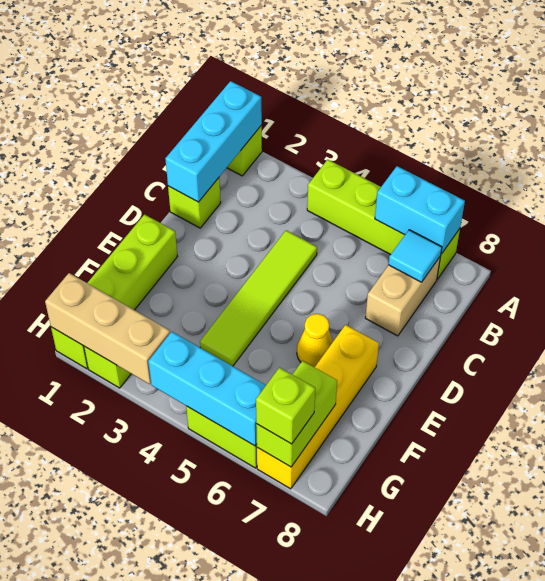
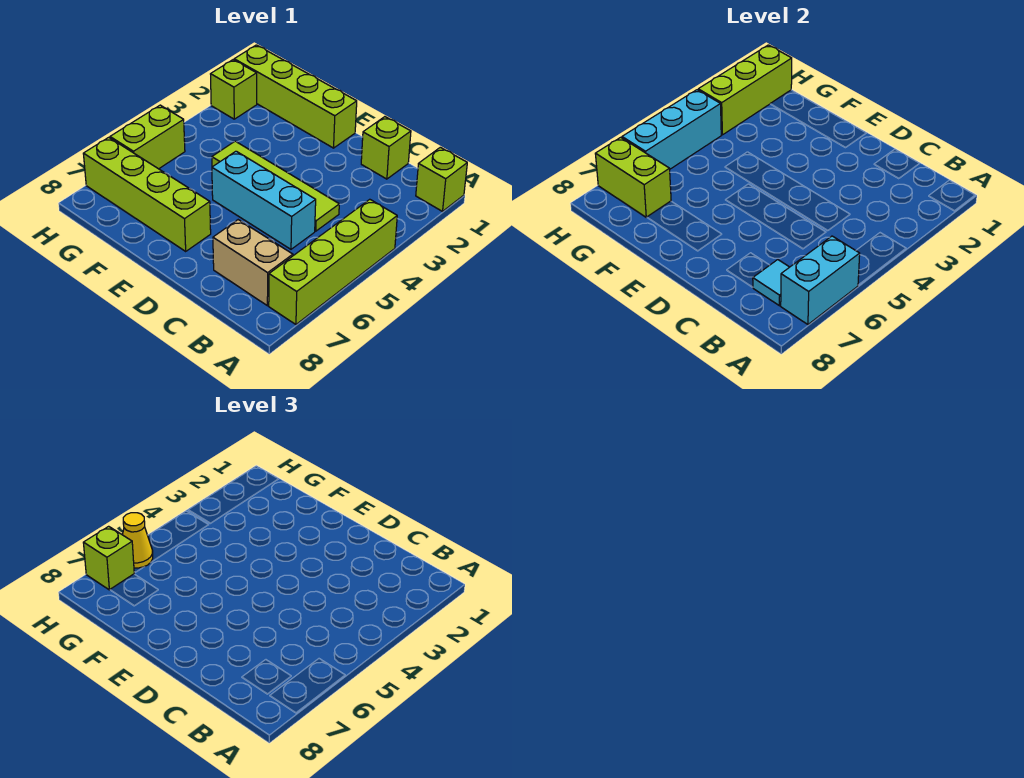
cyan brick A1:C1 level 2 -> cyan brick C5:E5 level 1
yellow cone E6 level 1 -> yellow cone H6 level 3
yellow brick E7:H7 level 1 -> lime brick E7:H7 level 1
tan brick H1:H3 level 2 -> lime brick H1:H3 level 2

